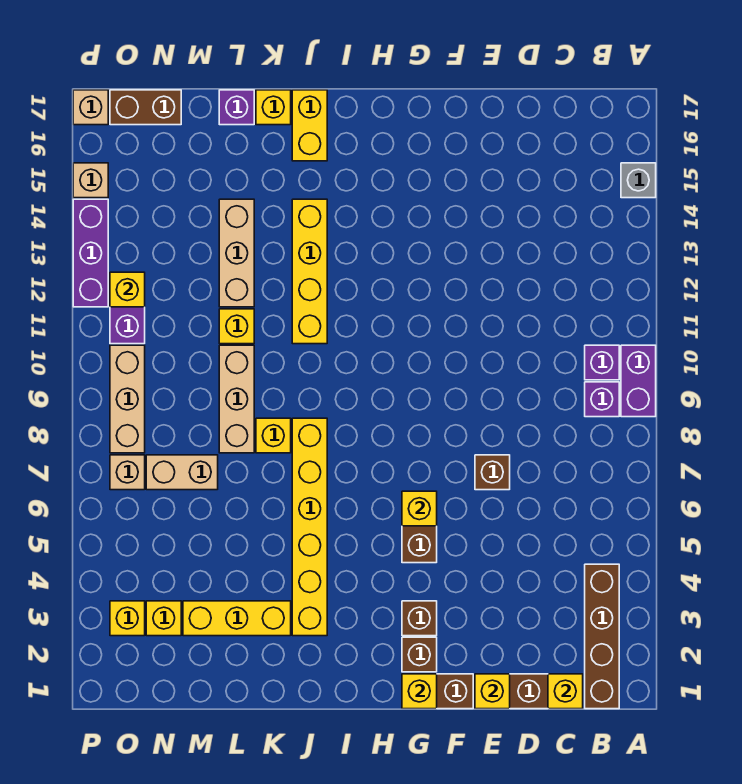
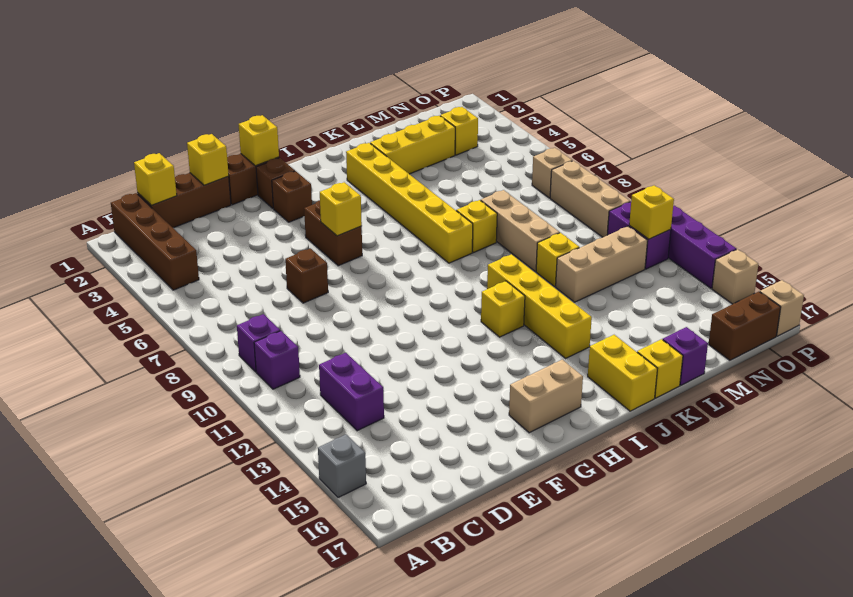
purple brick A9:A10 level 1 -> purple brick C12:C13 level 1
tan brick L12:L14 level 1 -> tan brick L12:N12 level 1
tan brick M7:N7 level 1 -> tan brick G16:H16 level 1
yellow brick O3 level 1 -> yellow brick I12 level 1

